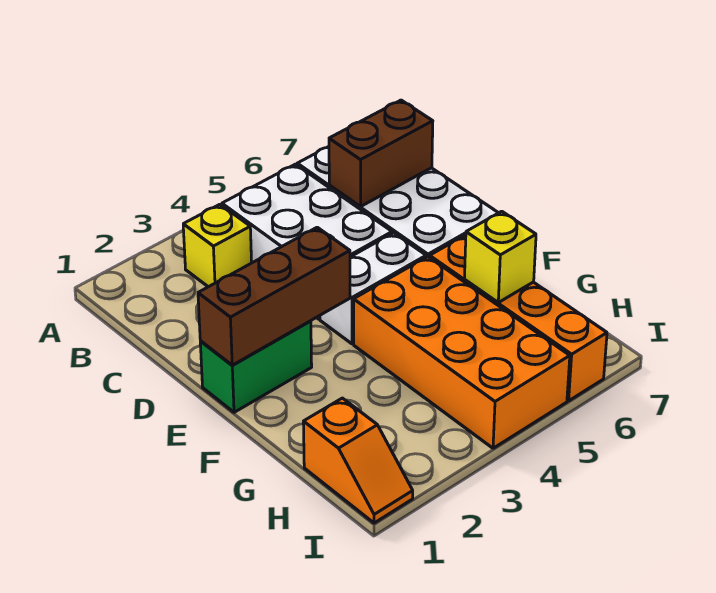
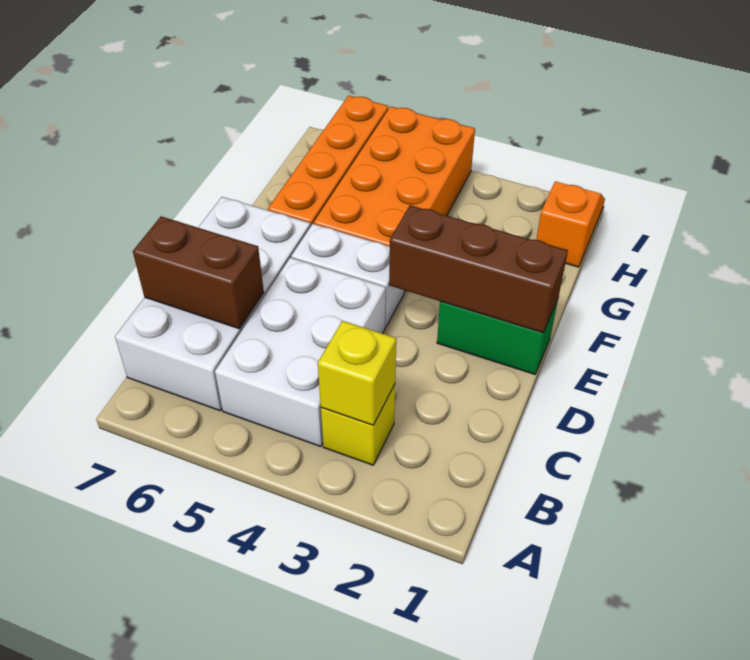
yellow brick G6 level 2 -> yellow brick B3 level 2

